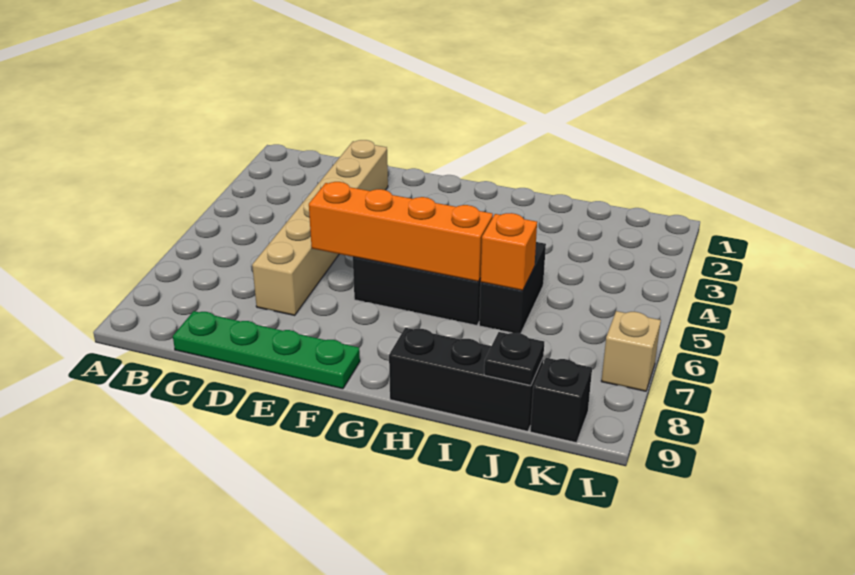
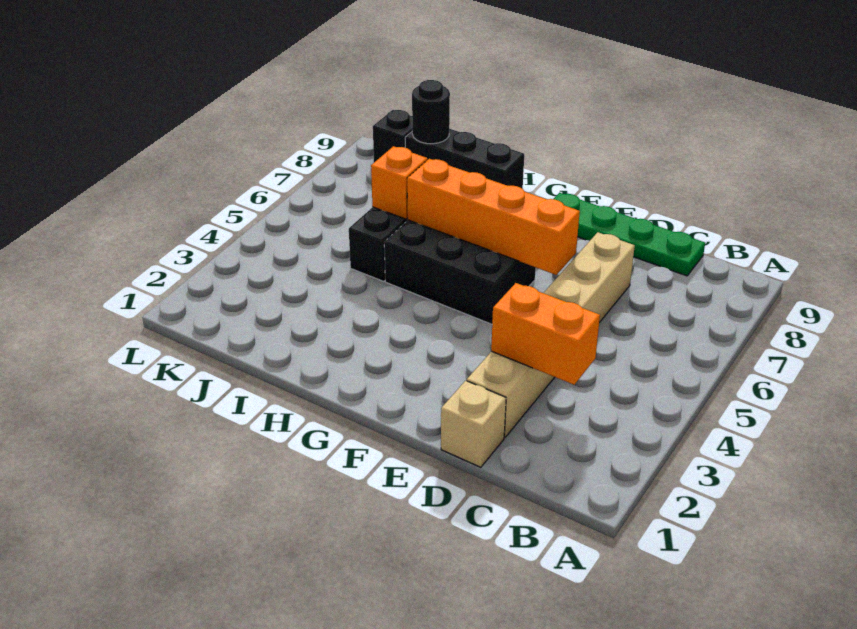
none -> orange brick C3:D3 level 2
black plate J9 level 2 -> black round brick J9 level 2
tan brick L7 level 1 -> tan brick D1 level 1

